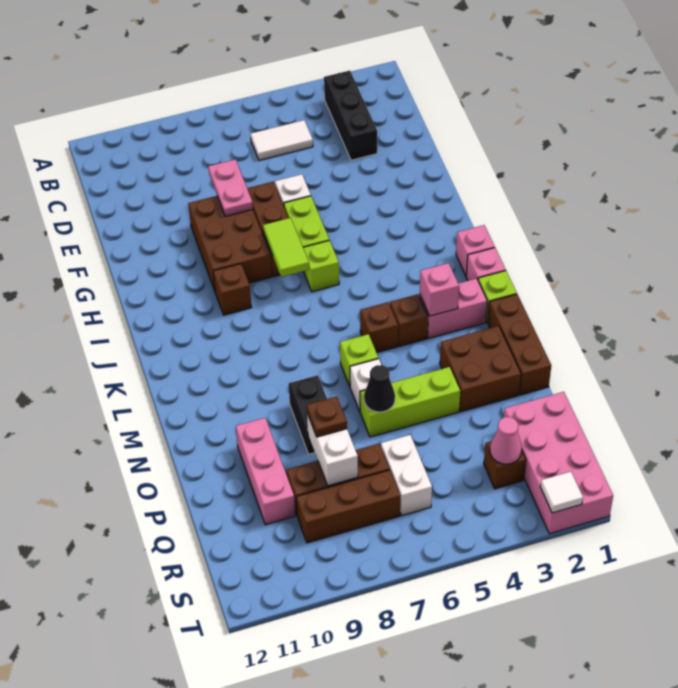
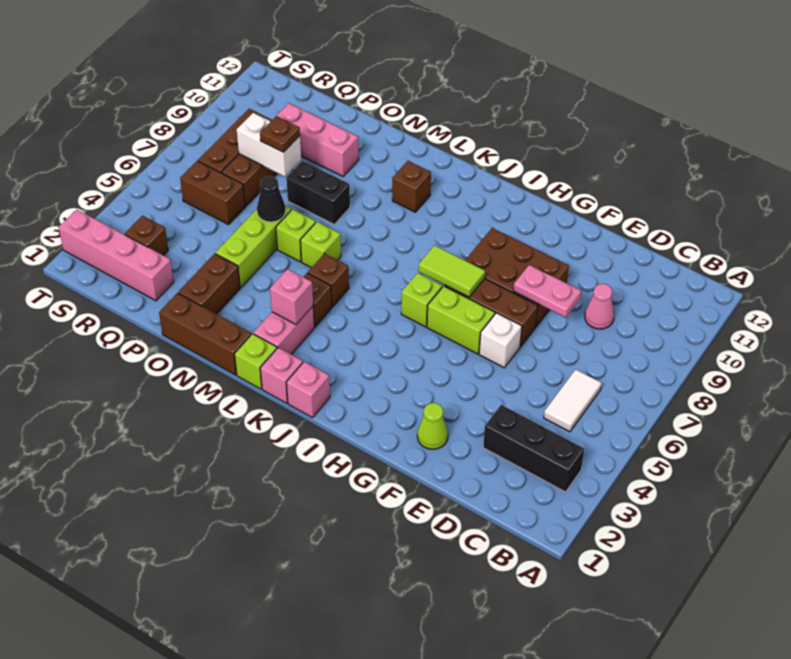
none -> lime cone F2 level 1
brown brick I9 level 1 -> brown brick L10 level 1
brown brick N2:O3 level 1 -> brown brick O2:O3 level 1
white brick N6 level 1 -> lime brick N6 level 1
pink brick Q1:T2 level 1 -> pink brick Q2:T2 level 1
white brick Q6:R6 level 1 -> brown brick Q6:R6 level 1
pink cone R3 level 2 -> pink cone D9 level 1
white tile T2 level 2 -> none

